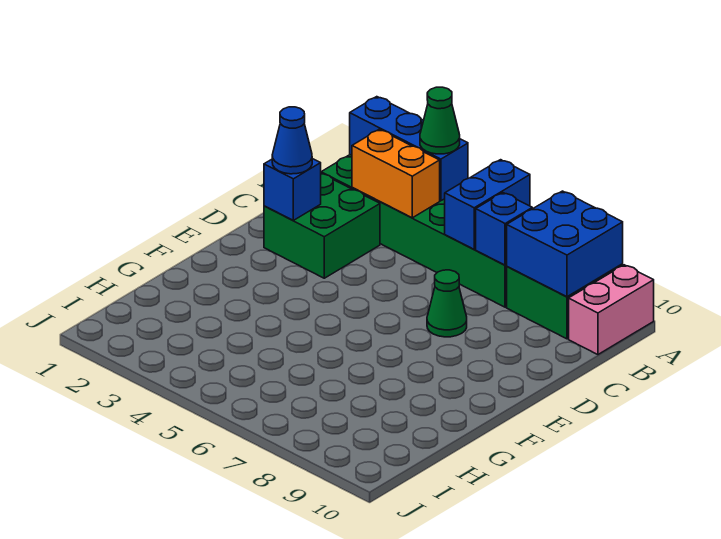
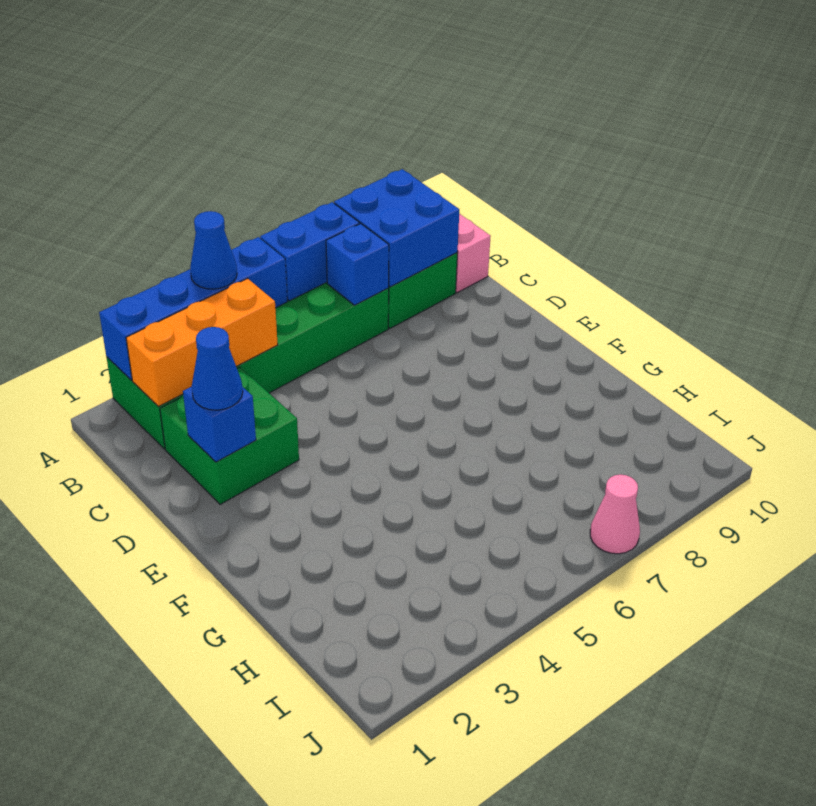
blue brick A2:A4 level 2 -> blue brick A2:A5 level 2
green cone A4 level 3 -> blue cone A4 level 3
blue brick A6:B6 level 2 -> blue brick A6:A7 level 2
orange brick B3:B4 level 2 -> orange brick B2:B4 level 2
green cone D7 level 1 -> none
none -> pink cone J7 level 1

